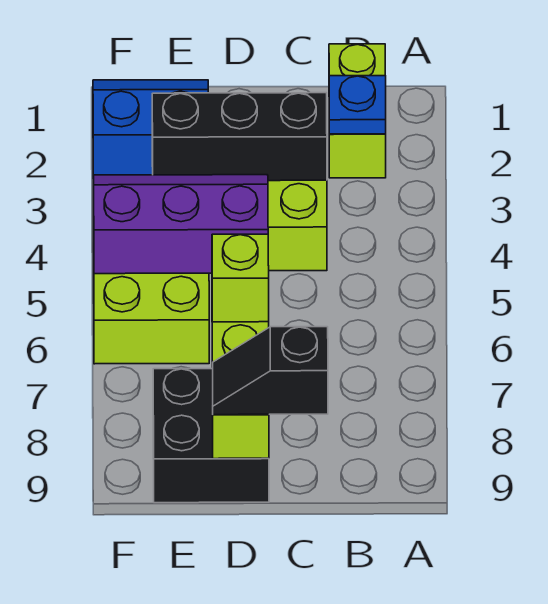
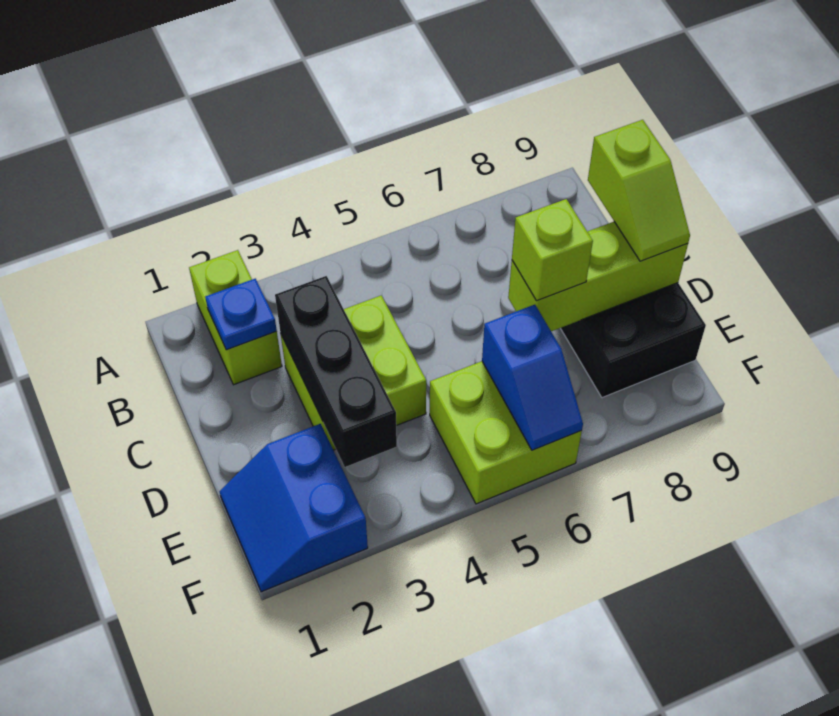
lime brick B1:B2 level 1 -> lime brick A2:B2 level 1
black slope C9:D9 level 3 top C -> lime slope C9:D9 level 3 top C
purple slope D4:F5 level 2 top 5 -> none
none -> blue slope E6:F6 level 2 top E

